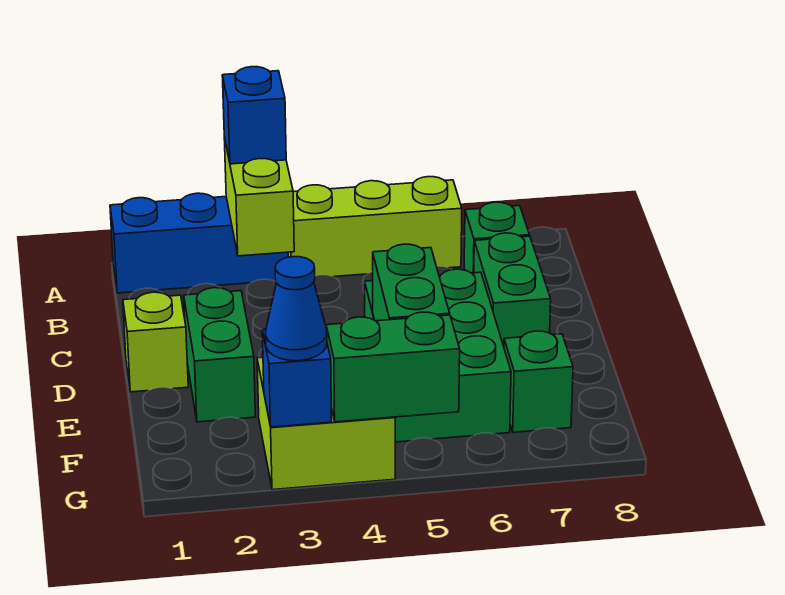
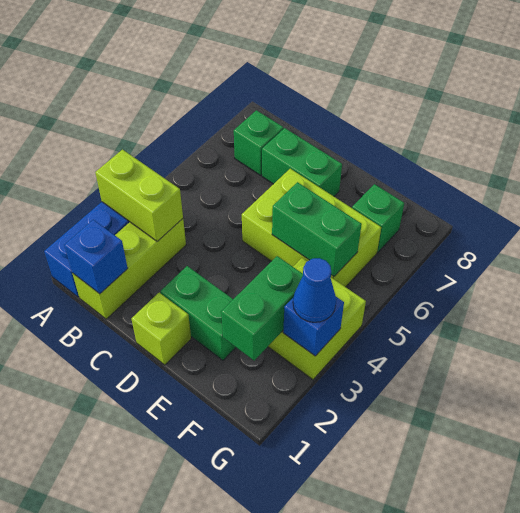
blue brick A3 level 3 -> blue brick B1 level 2
lime brick A4:A6 level 1 -> lime brick B1:B3 level 1
green brick D5:F6 level 1 -> lime brick D5:F6 level 1
green brick G4:G5 level 2 -> green brick F2:F3 level 2

